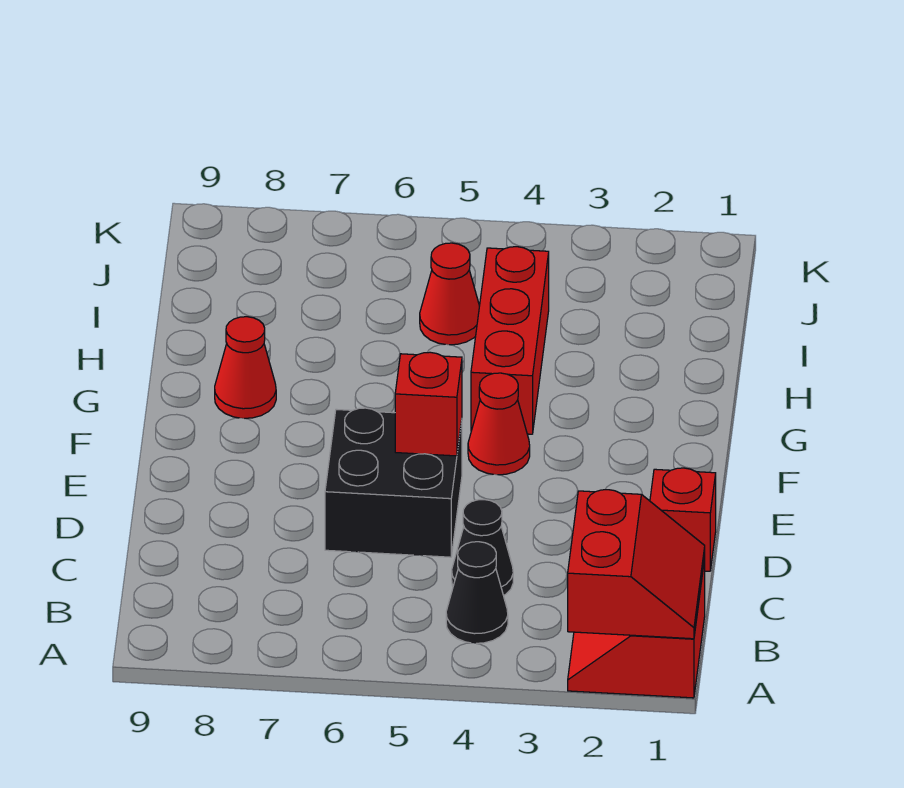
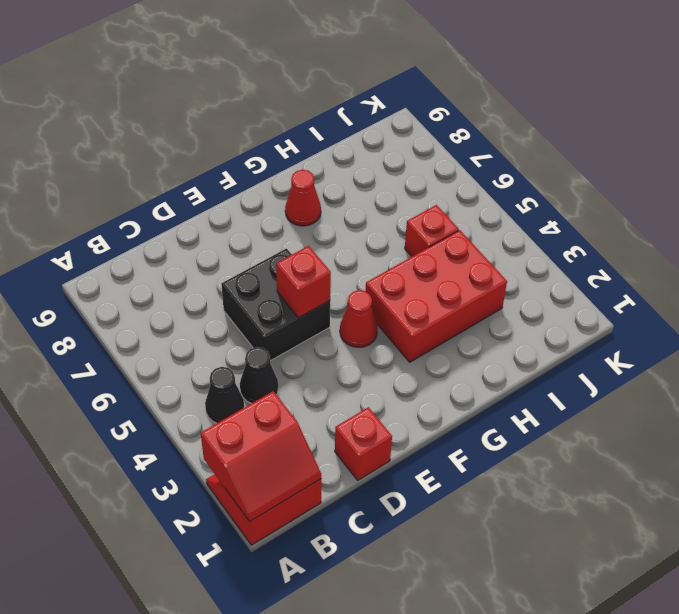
red brick G4:I4 level 1 -> red brick G3:I4 level 1
red cone I5 level 1 -> red brick I5 level 1

